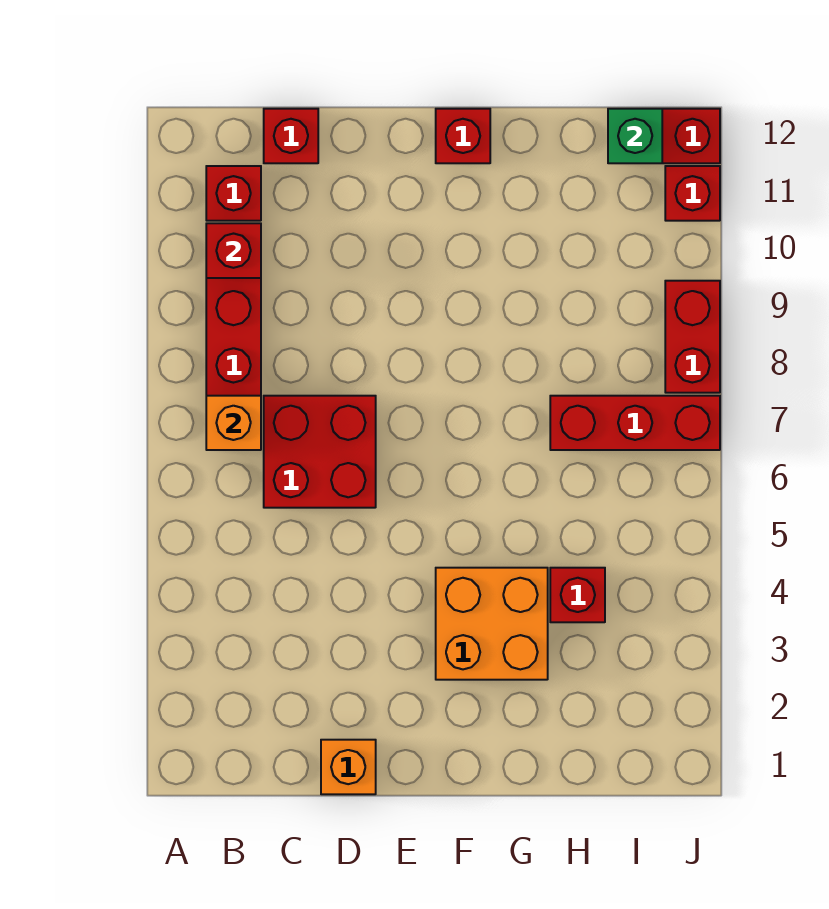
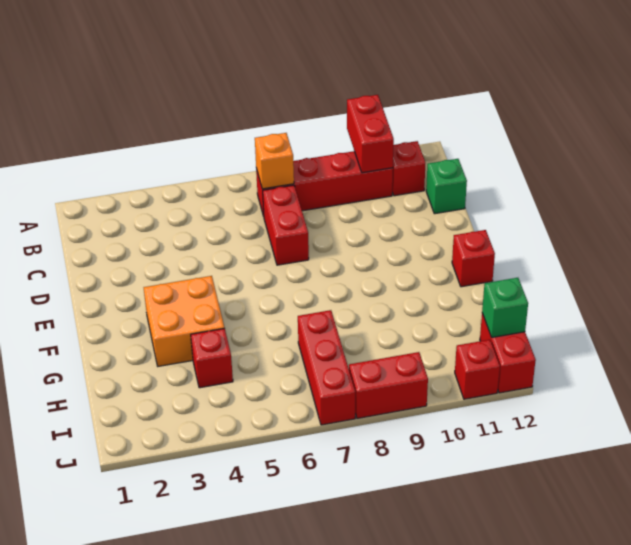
red brick B10 level 2 -> red brick A10:B10 level 2
red brick C6:D7 level 1 -> red brick C7:D7 level 1
red brick C12 level 1 -> green brick C12 level 1
orange brick D1 level 1 -> none

